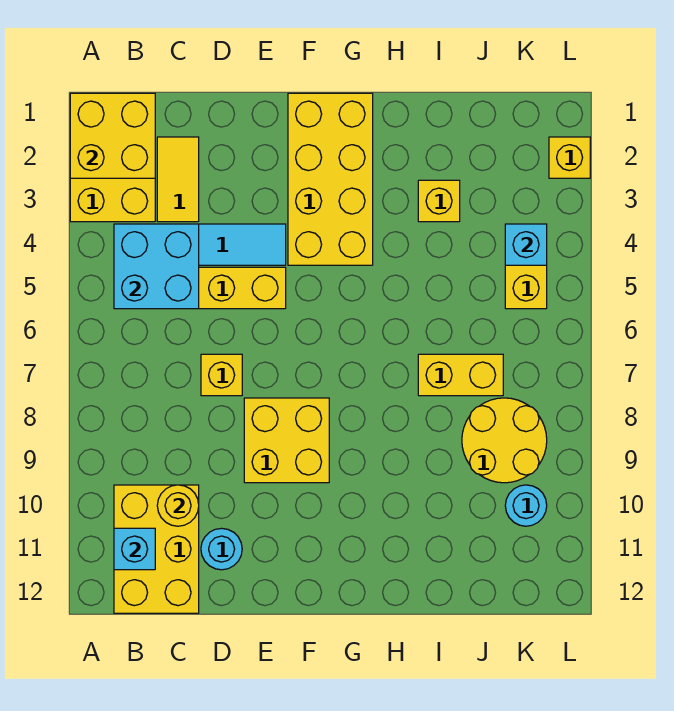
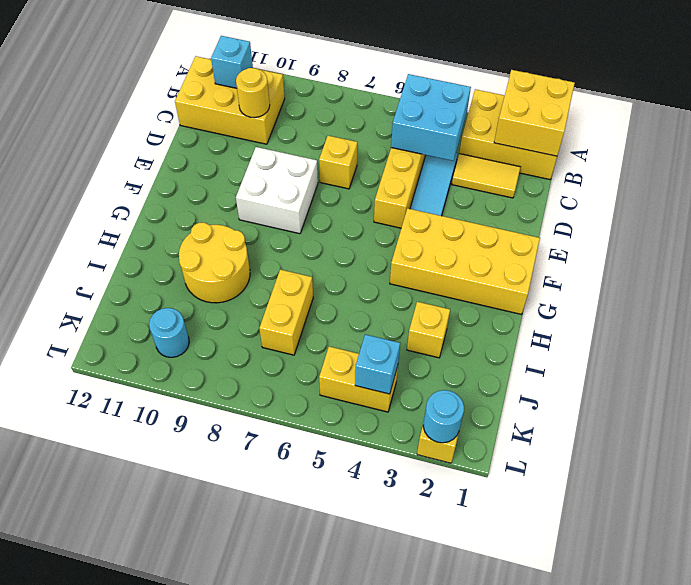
cyan round brick D11 level 1 -> cyan round brick L2 level 2
yellow brick E8:F9 level 1 -> white brick E8:F9 level 1
yellow round brick J8:K9 level 1 -> yellow round brick H9:I10 level 1

